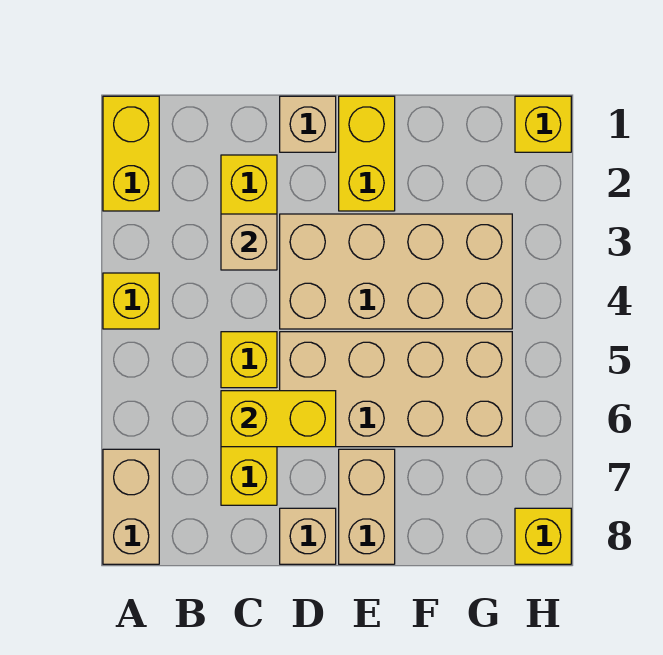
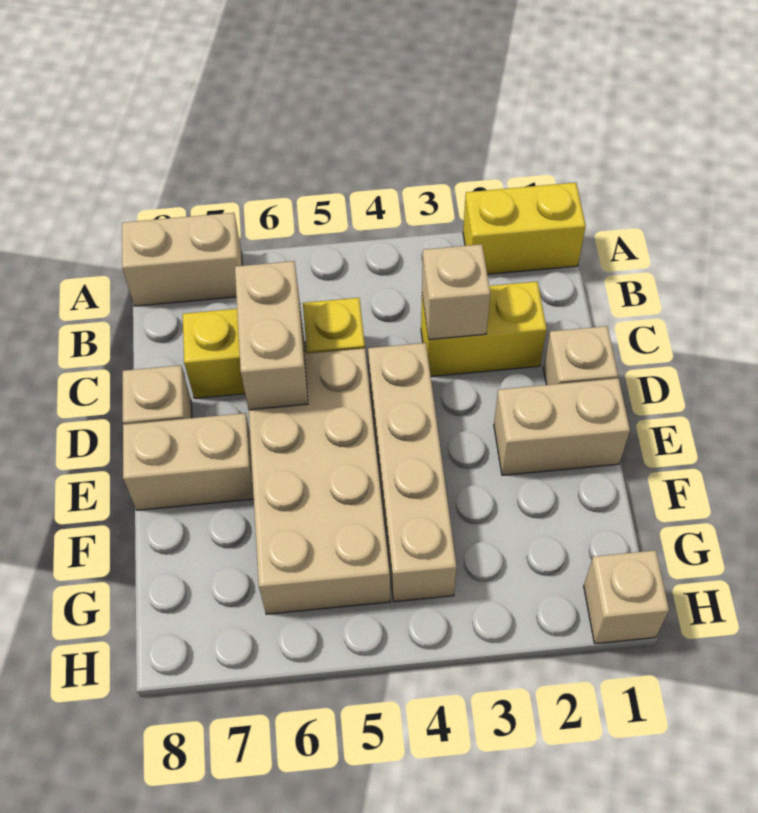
yellow brick A4 level 1 -> none
yellow brick C6:D6 level 2 -> tan brick C6:D6 level 2
tan brick D3:G4 level 1 -> tan brick D4:G4 level 1
yellow brick E1:E2 level 1 -> tan brick E1:E2 level 1
yellow brick H1 level 1 -> tan brick H1 level 1
yellow brick H8 level 1 -> none

